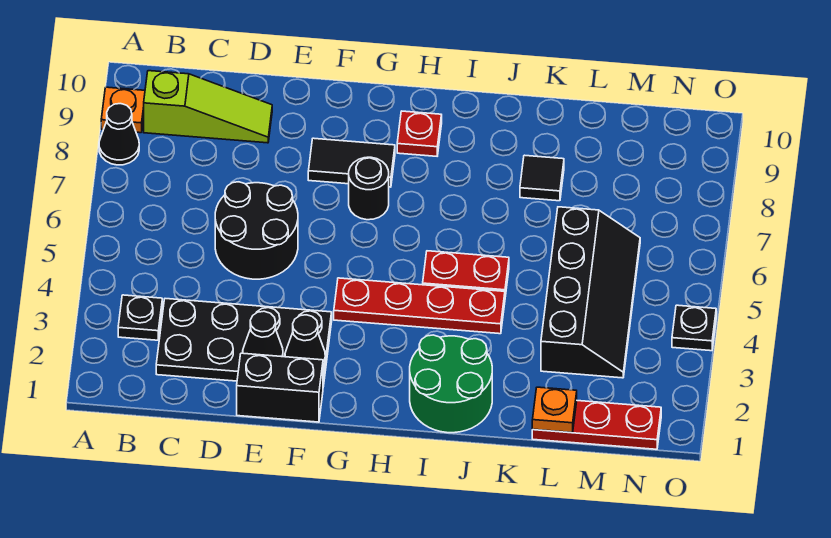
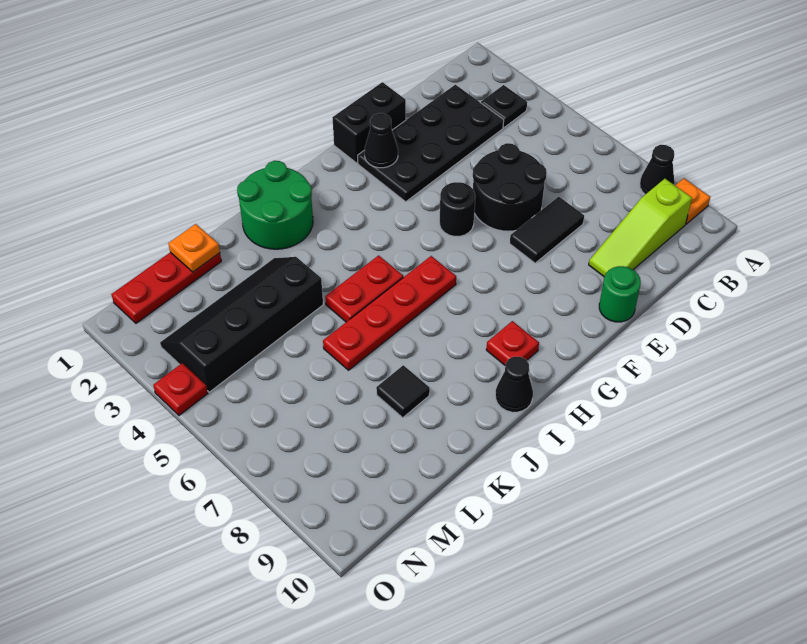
black cone E2 level 2 -> black cone I10 level 1
none -> green round brick E10 level 1
black tile F8:G8 level 1 -> black tile D7:E7 level 1
red plate G4:J4 level 1 -> red plate H6:K6 level 1
black round brick G7 level 1 -> black round brick F5 level 1
black slope L3:M6 level 1 top L -> black slope K3:N4 level 1 top 4
black plate O4 level 1 -> red plate O4 level 1

